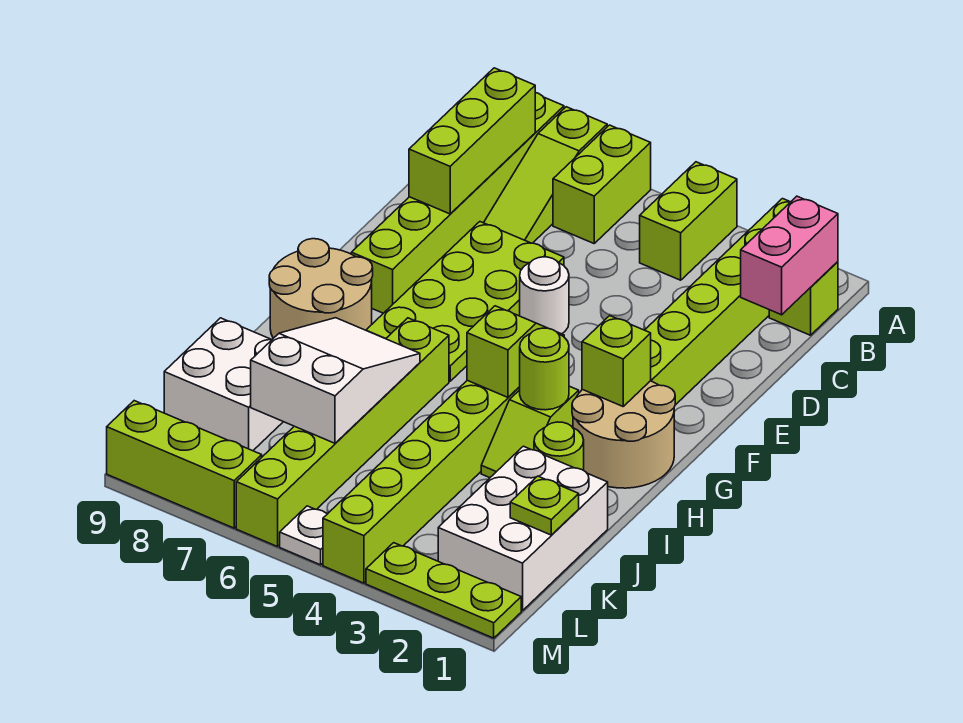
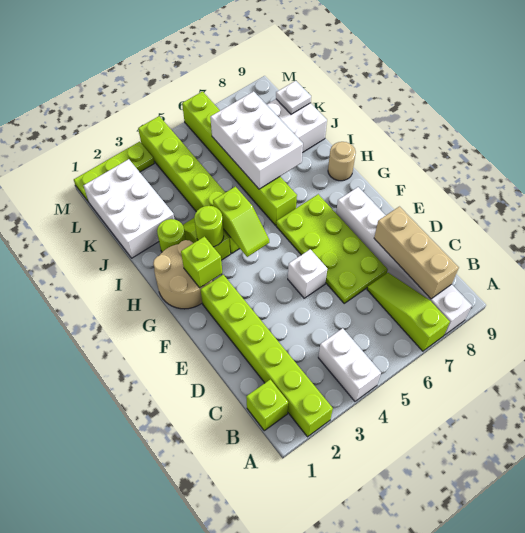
lime brick A4:B4 level 1 -> white brick A4:B4 level 1
lime brick A6:B6 level 1 -> none
lime brick A8:F8 level 1 -> white brick A8:F8 level 1
pink brick B1:C1 level 2 -> none
lime brick B8:D8 level 2 -> tan brick B8:D8 level 2
white round brick E5 level 1 -> white brick E5 level 1
tan round brick G8:H9 level 1 -> tan round brick H9 level 1
white slope I6:K7 level 2 top K -> white brick I6:K7 level 2
lime plate K1 level 2 -> none
white plate M5 level 1 -> white plate K9 level 2
lime brick M7:M9 level 1 -> none

